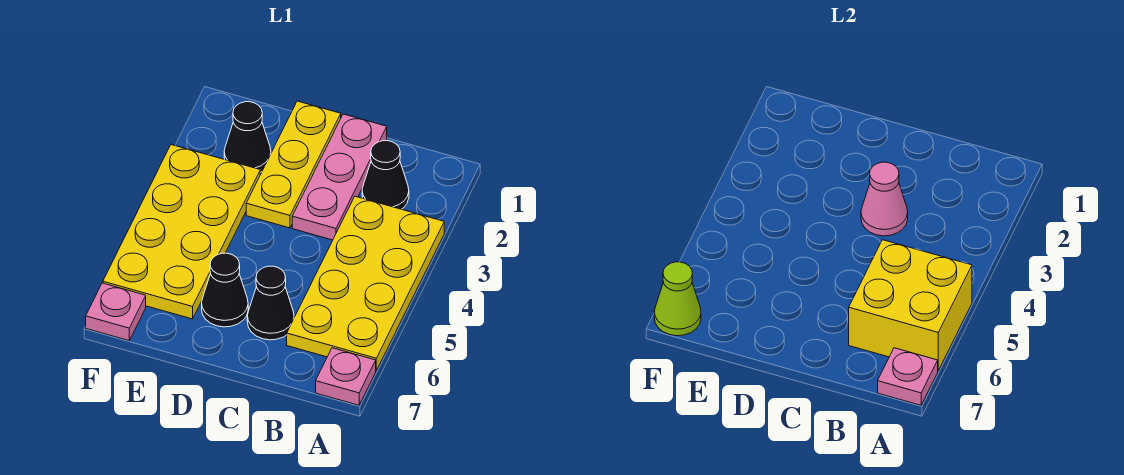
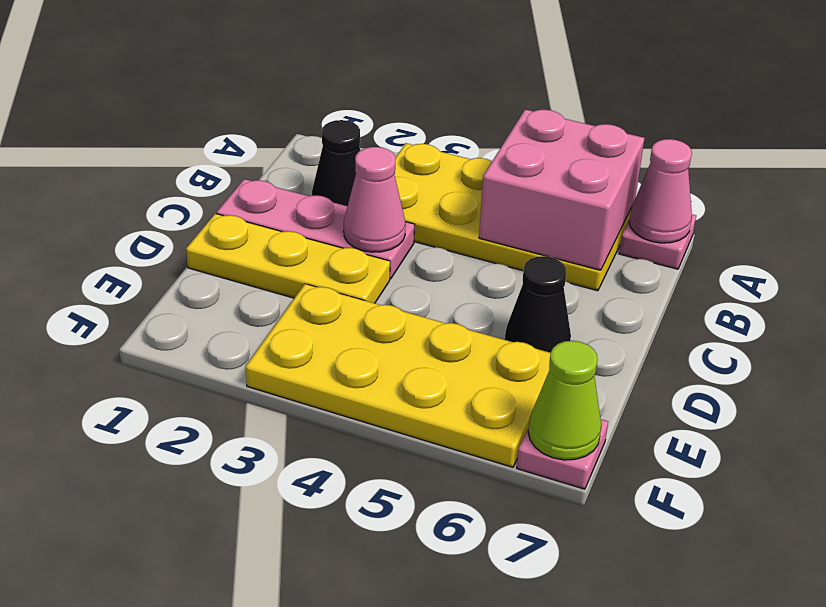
yellow brick A5:B6 level 2 -> pink brick A5:B6 level 2
pink plate A7 level 2 -> pink cone A7 level 2
black cone C6 level 1 -> none
black cone E2 level 1 -> none

